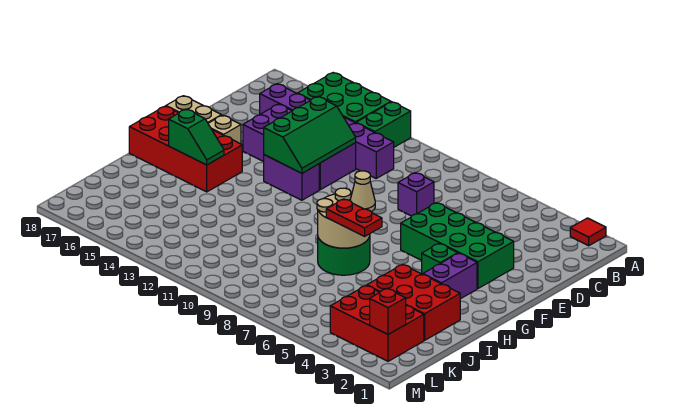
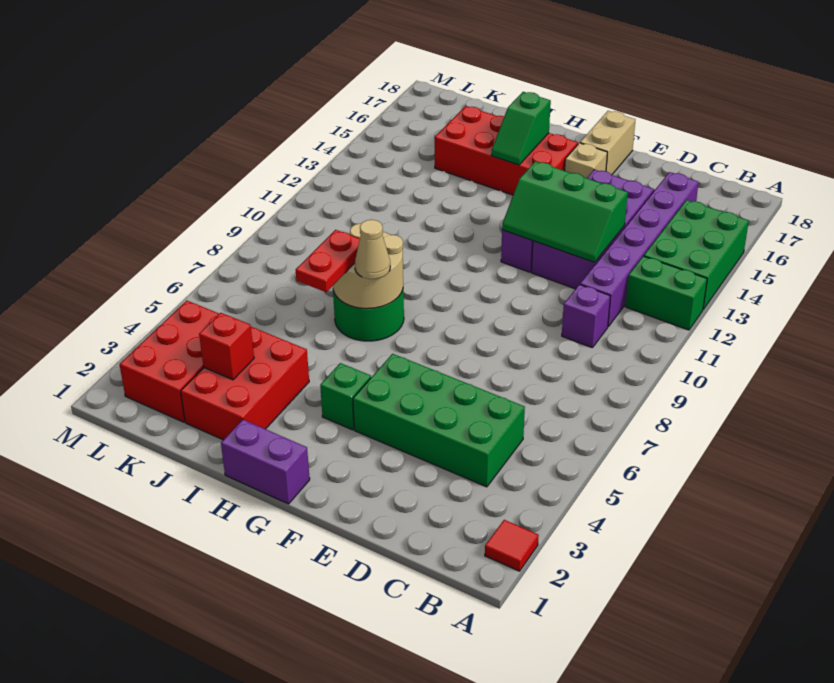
purple brick D8 level 1 -> purple brick C10 level 1
green brick E3:F6 level 1 -> green brick C4:F5 level 1
purple brick G3:H3 level 1 -> purple brick G1:H1 level 1
red brick G15:H18 level 1 -> red brick G15:J16 level 1
red brick L2 level 2 -> red brick J3 level 2

